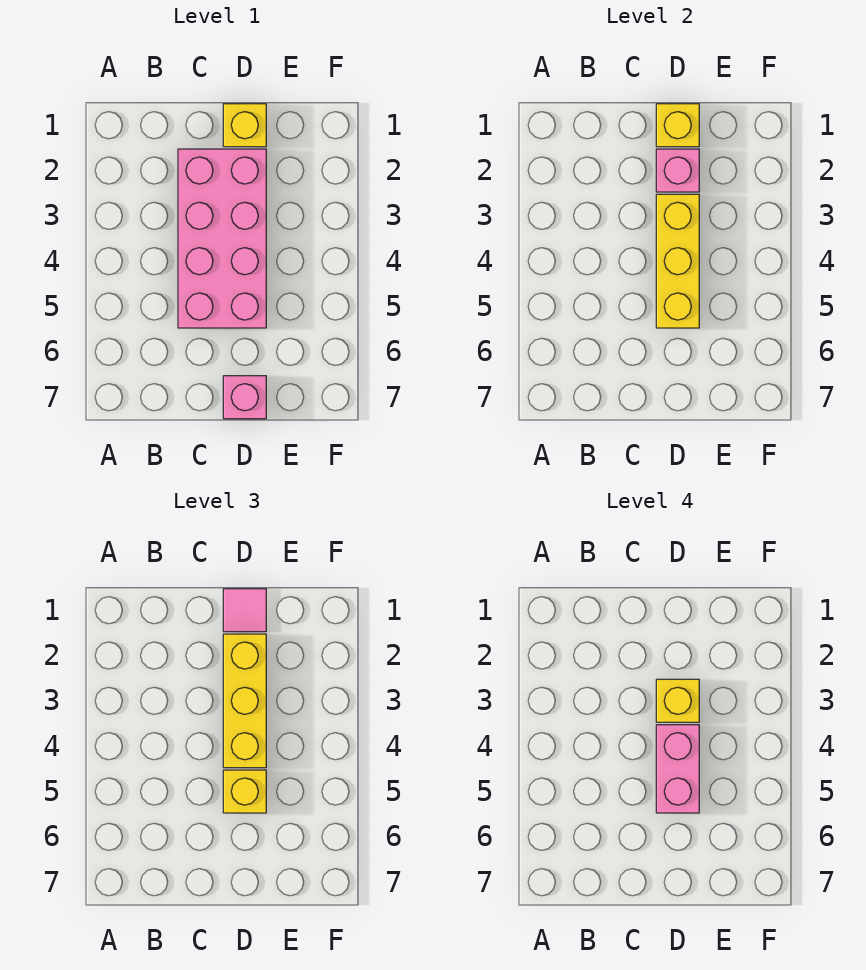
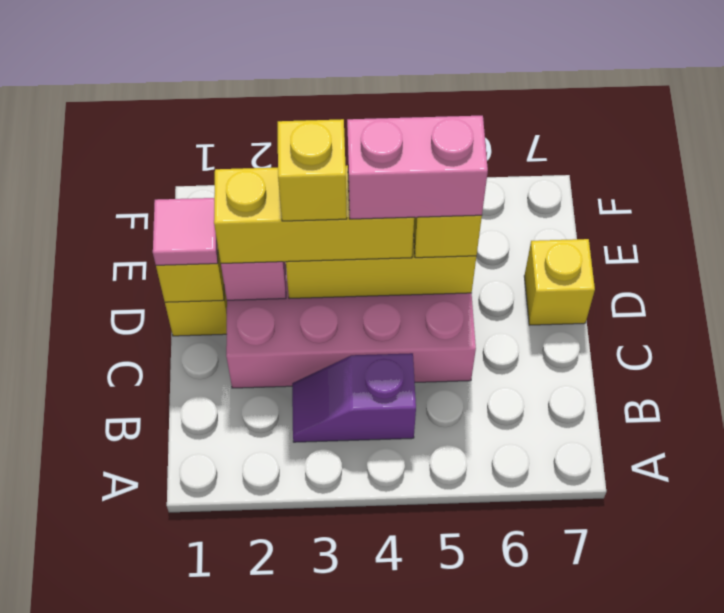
none -> purple slope B3:B4 level 1 top 4
pink brick D7 level 1 -> yellow brick D7 level 1

